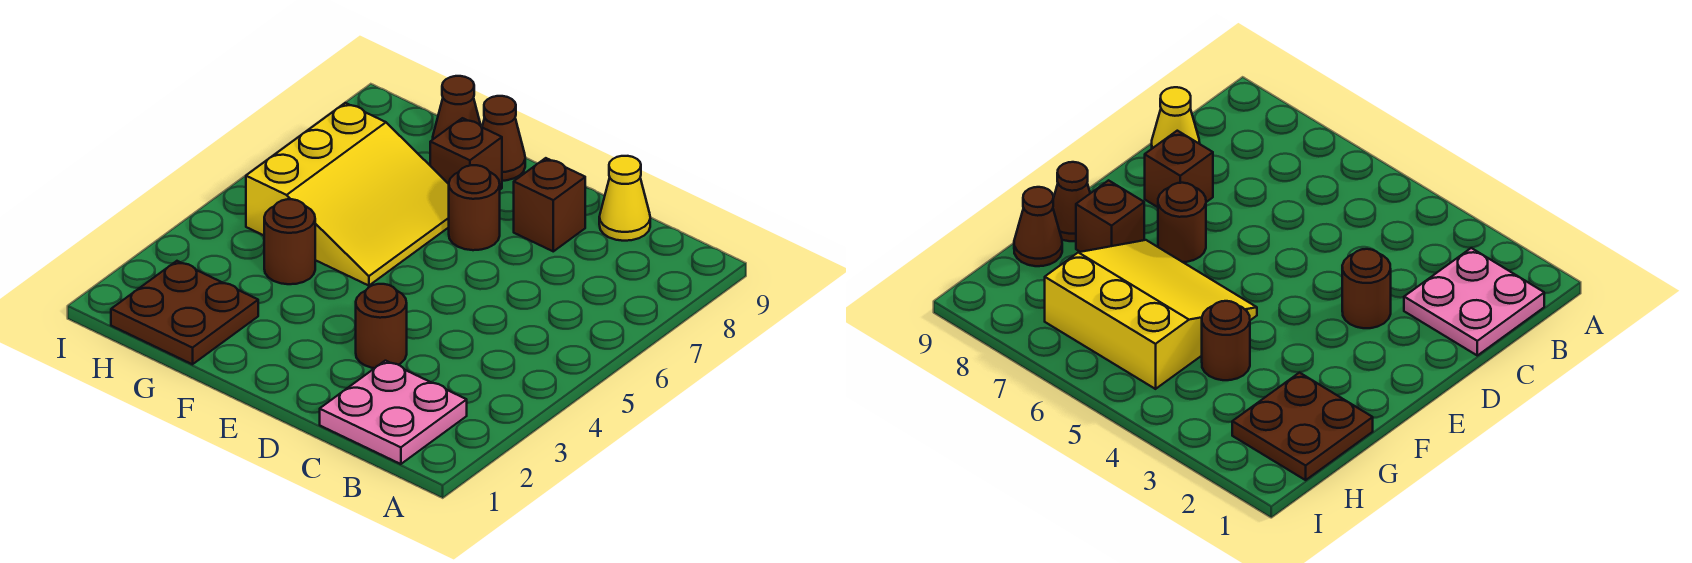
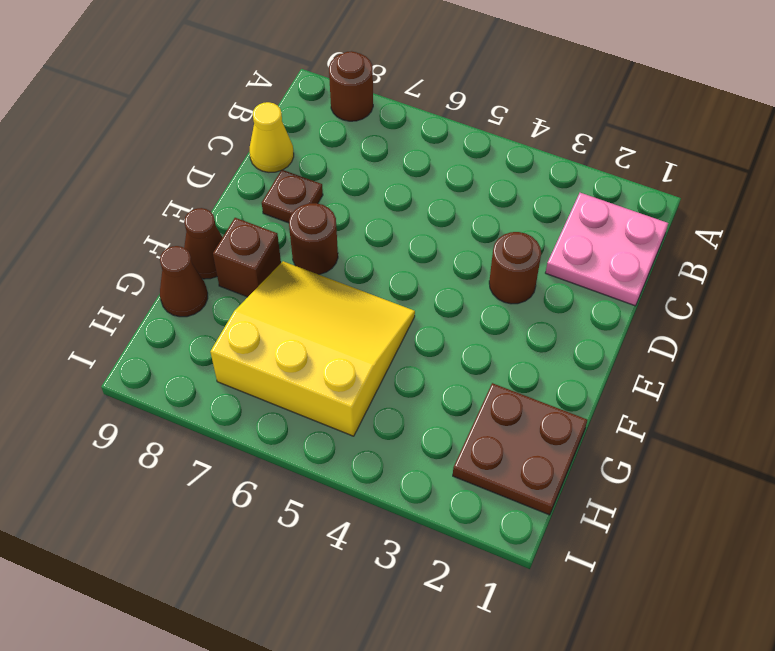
brown brick D8 level 1 -> brown plate D8 level 1
brown round brick G4 level 1 -> brown round brick A8 level 1

